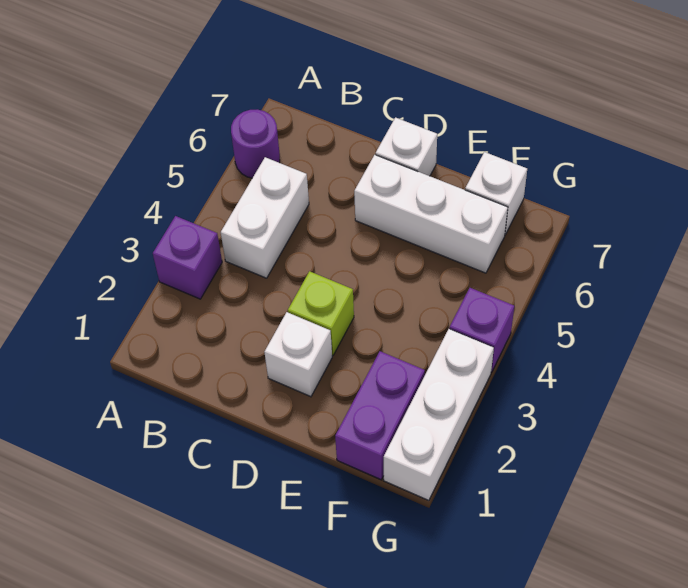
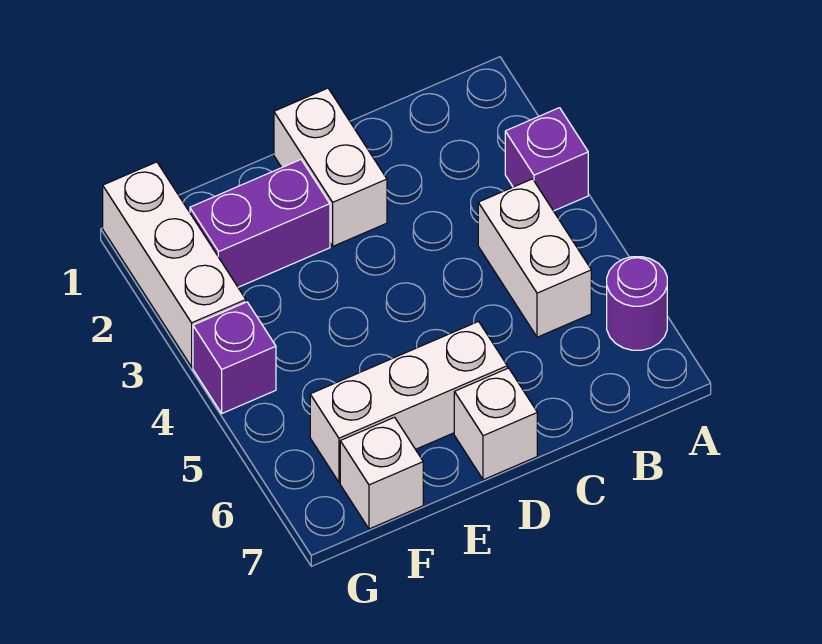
white brick D2 level 1 -> white brick D1:D2 level 1
lime brick D3 level 1 -> none
purple brick F1:F2 level 1 -> purple brick E2:F2 level 1

